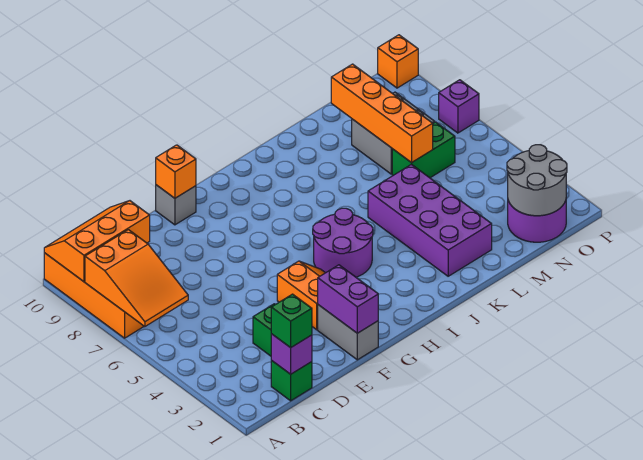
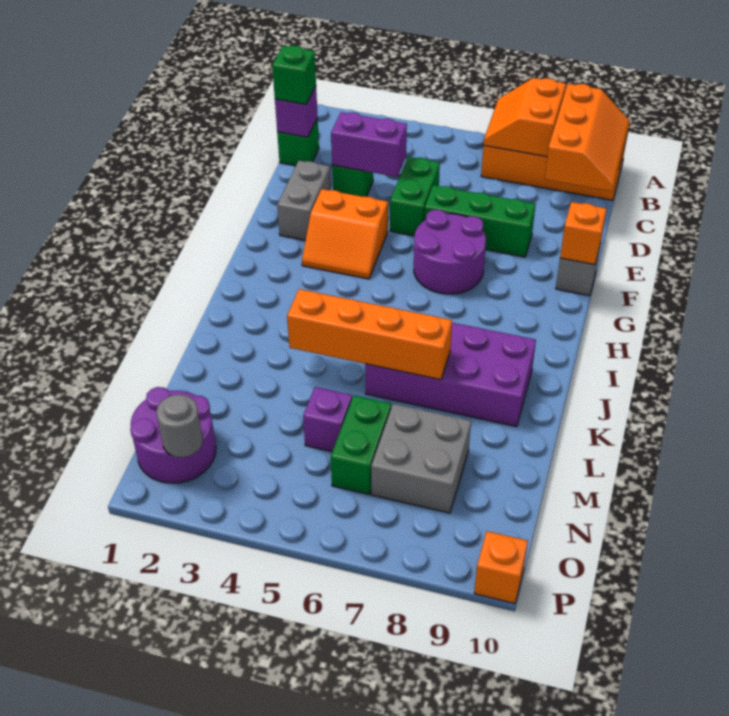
orange slope A6:B8 level 2 top 8 -> orange slope A7:B8 level 2 top 8
none -> green brick D5:E5 level 1
none -> green brick E6:E8 level 1
grey brick F1:F2 level 1 -> grey brick E2:F2 level 1
purple brick F1:F2 level 2 -> purple brick D3:D4 level 2
purple round brick H4:I5 level 1 -> purple round brick F6:G7 level 1
purple brick K2:L5 level 1 -> purple brick J6:K9 level 1
orange brick M6:M9 level 2 -> orange brick K4:K7 level 2
grey round brick N1:O2 level 2 -> grey round brick O2 level 2
purple brick P7 level 1 -> purple brick M5 level 1

